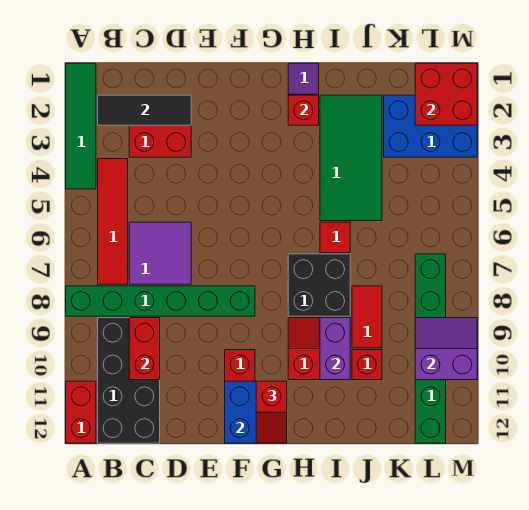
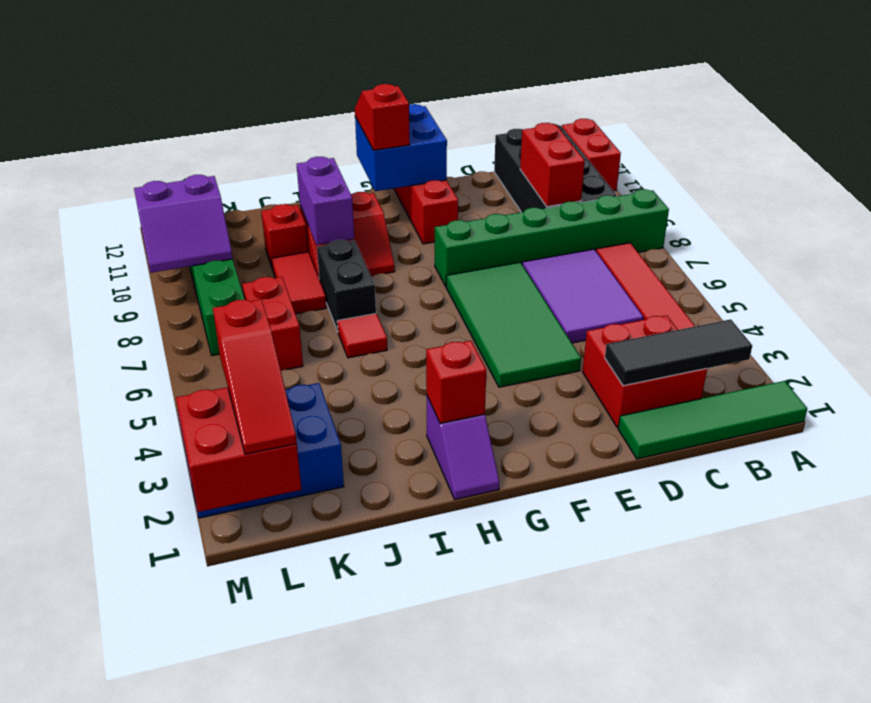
green tile A1:A4 level 1 -> green tile A1:D1 level 1
purple tile C6:D7 level 1 -> purple tile C5:D7 level 1
black brick H7:I8 level 1 -> black brick I7:I8 level 1
green tile I2:J5 level 1 -> green tile E4:F7 level 1
none -> red brick K6:K7 level 1
none -> red slope L1:L3 level 3 top 3

